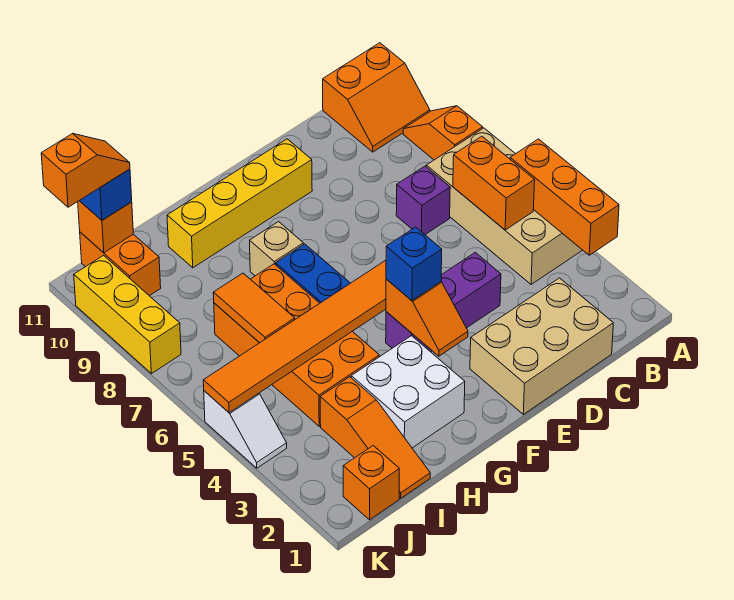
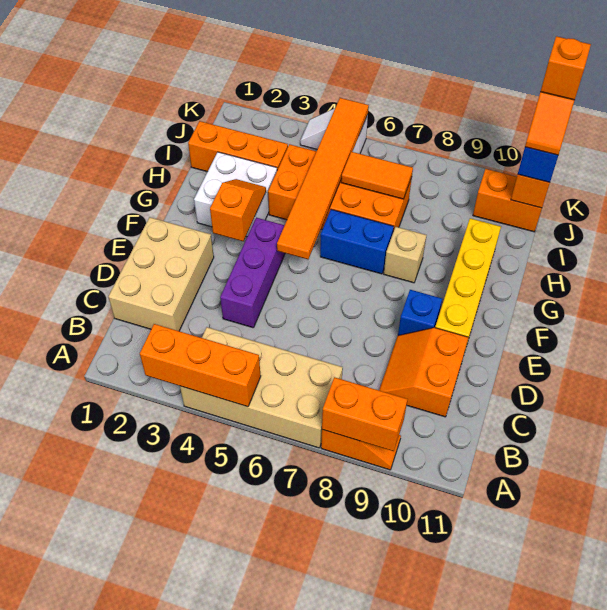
orange slope A10:B11 level 1 top 11 -> orange slope C9:D10 level 1 top 10
orange brick B5:B6 level 2 -> orange brick A8:A9 level 2
purple brick C7 level 1 -> none
orange slope F3:F4 level 2 top 4 -> orange slope F3:G3 level 2 top F
blue brick F4 level 3 -> blue brick E9 level 1
orange slope I1:I3 level 1 top 3 -> orange brick I1:I3 level 1
orange brick J1 level 1 -> orange brick K11 level 5
yellow brick K8:K10 level 1 -> none

